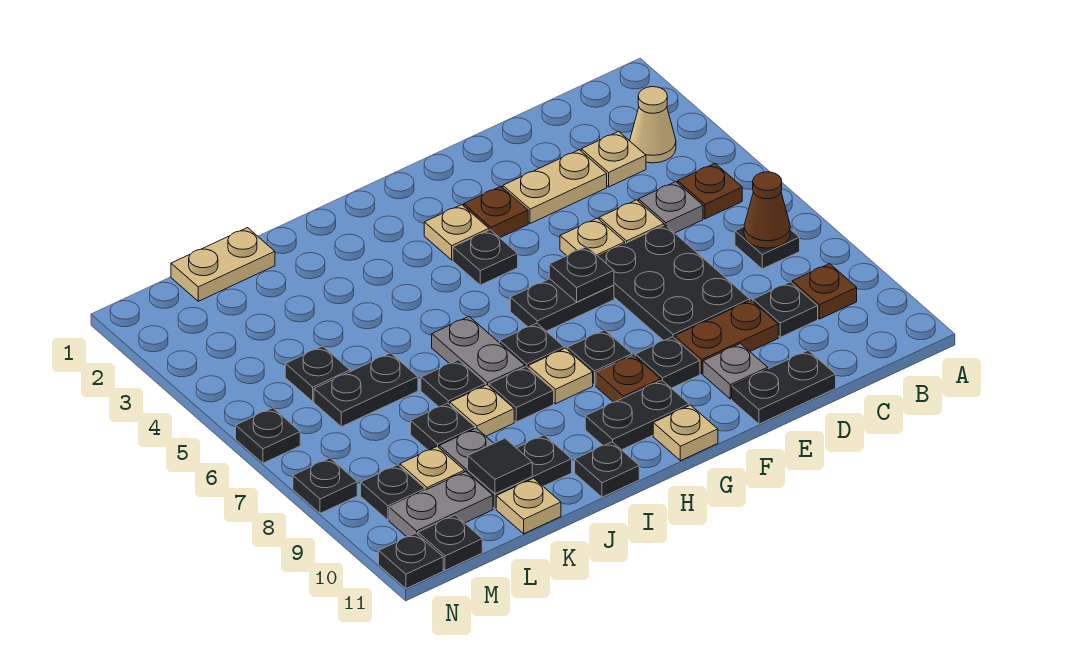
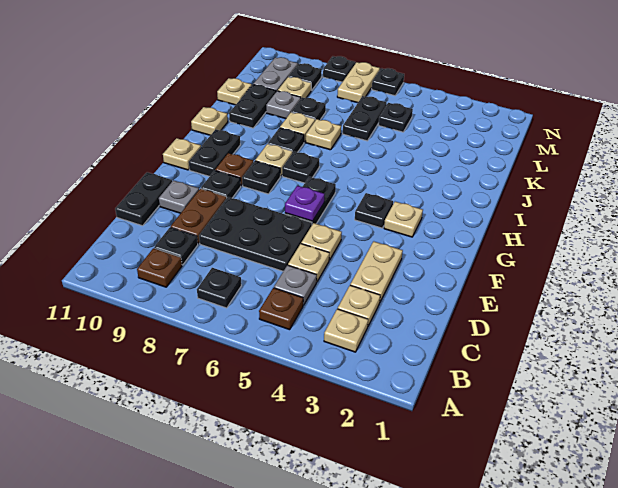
tan cone B3 level 1 -> tan plate B3 level 1
brown cone B7 level 2 -> none
brown plate F3 level 1 -> none
black plate F6 level 2 -> purple plate F6 level 2
grey plate I6:I7 level 1 -> none
black plate I11 level 1 -> tan plate I11 level 1
black plate J7 level 1 -> tan plate J7 level 1
tan plate K1:L1 level 1 -> tan plate M7:N7 level 1
black tile K10 level 2 -> none
black plate M11 level 1 -> none
black plate N11 level 1 -> none

